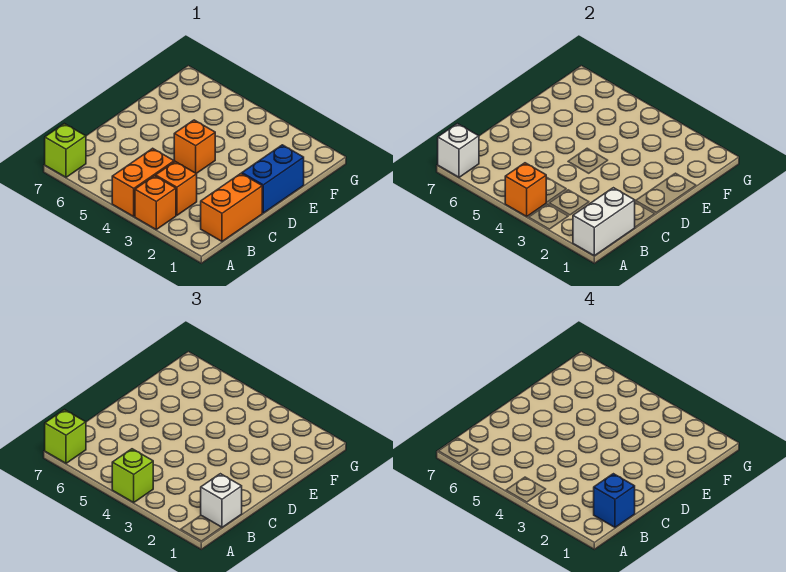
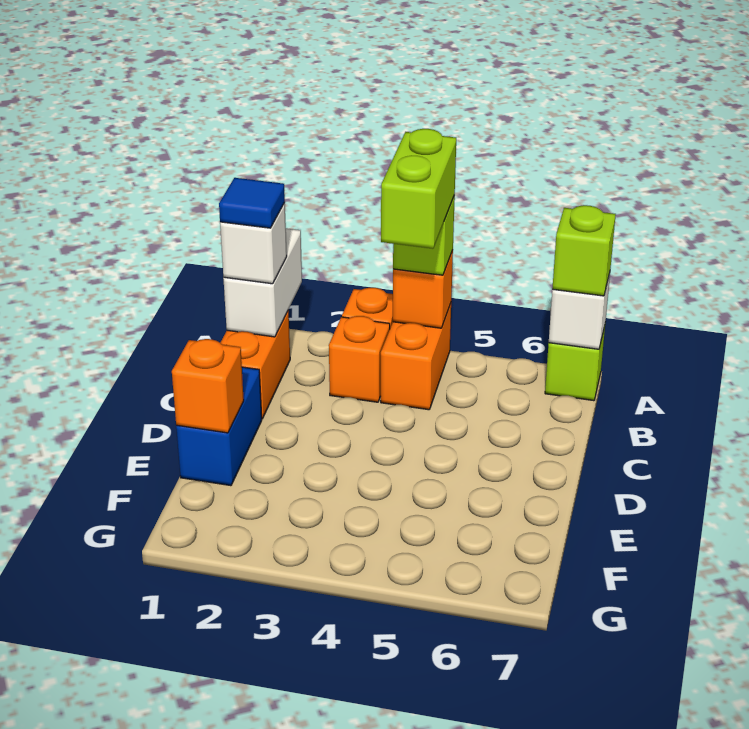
none -> lime brick A4:B4 level 4
blue brick B1 level 4 -> blue tile B1 level 4
orange brick D4 level 1 -> orange brick E1 level 2

